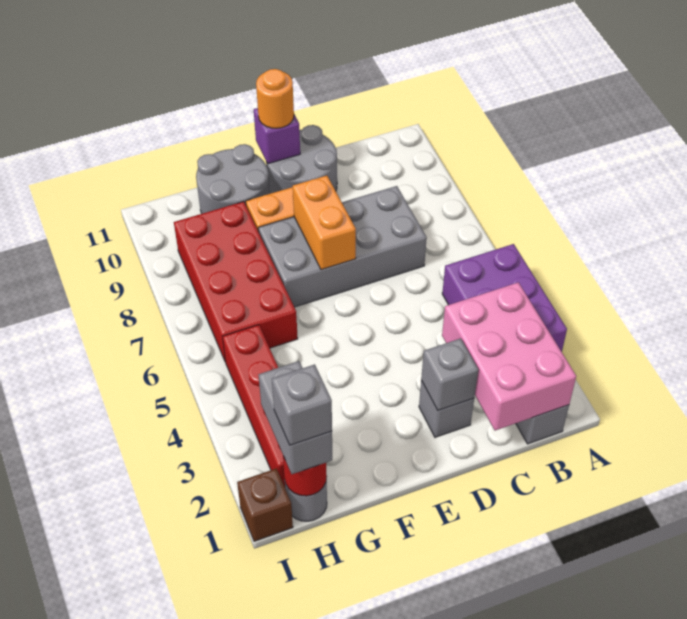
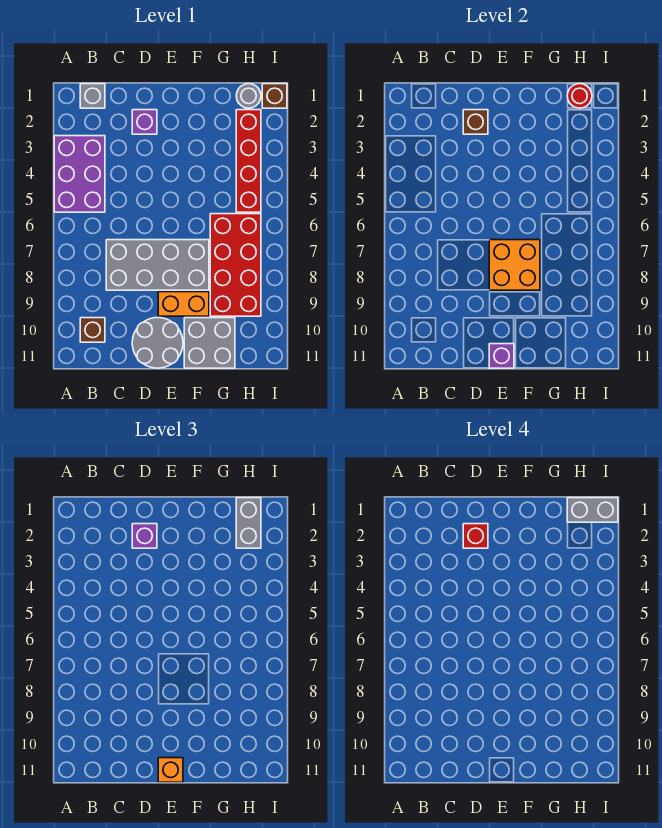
pink brick B1:C3 level 2 -> none
none -> brown brick B10 level 1
grey brick D2 level 1 -> purple brick D2 level 1
grey brick D2 level 2 -> brown brick D2 level 2
none -> purple brick D2 level 3
none -> red brick D2 level 4
orange brick E7:E8 level 2 -> orange brick E7:F8 level 2
orange round brick E11 level 3 -> orange brick E11 level 3
grey round brick F10:G11 level 1 -> grey brick F10:G11 level 1
grey brick H1 level 4 -> grey brick H1:I1 level 4

